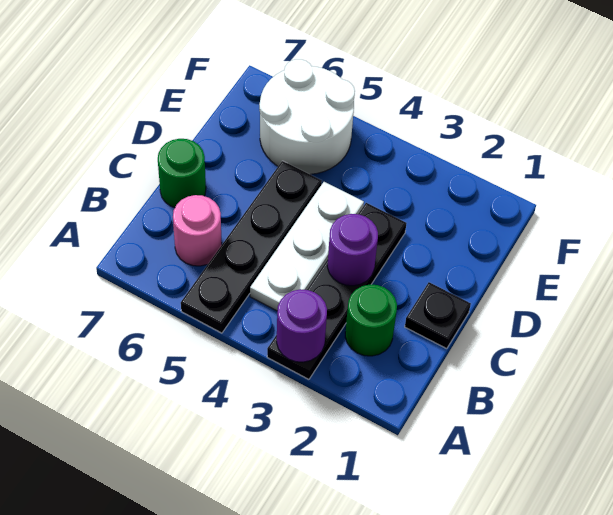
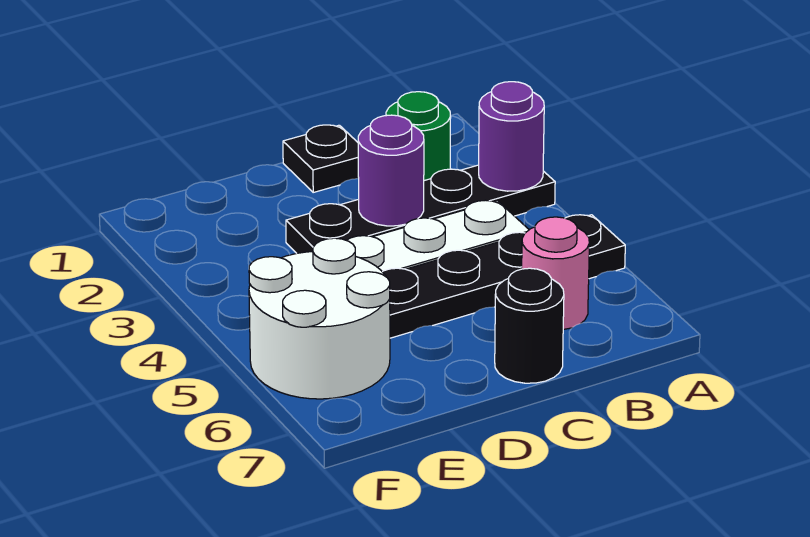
green round brick C7 level 1 -> black round brick C7 level 1

